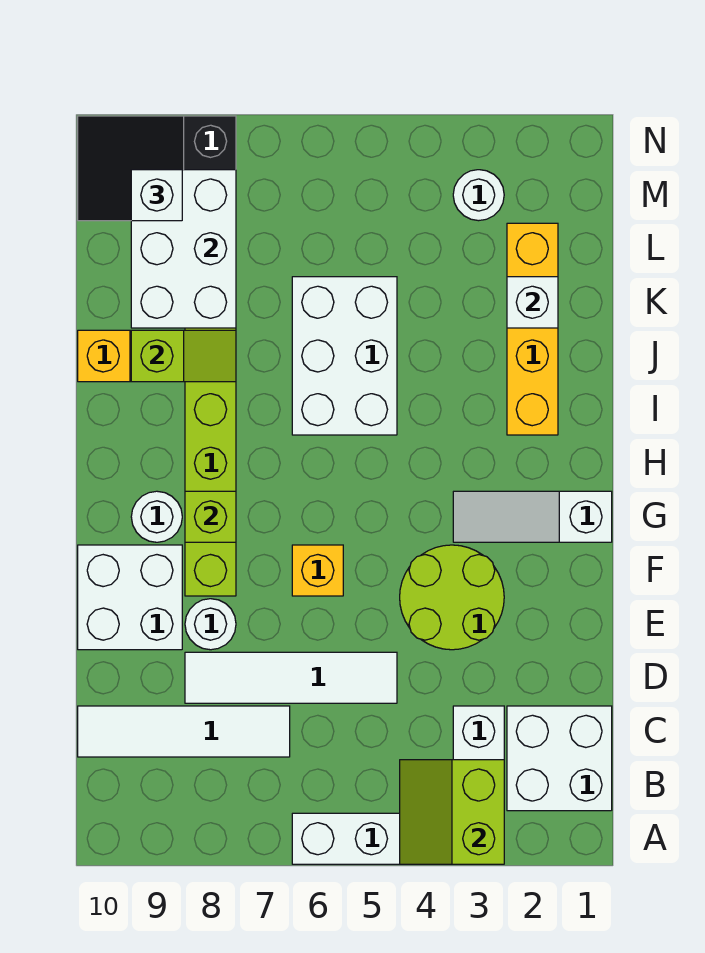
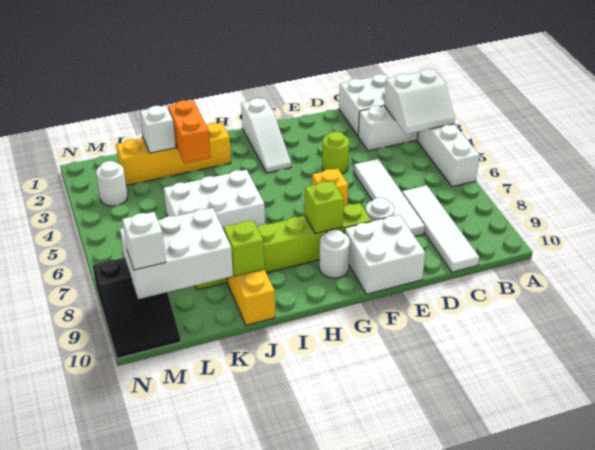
lime slope A3:B4 level 2 top 3 -> white slope A3:B4 level 2 top 3
lime round brick E3:F4 level 1 -> lime round brick E4 level 1
none -> orange brick J2:J3 level 2

